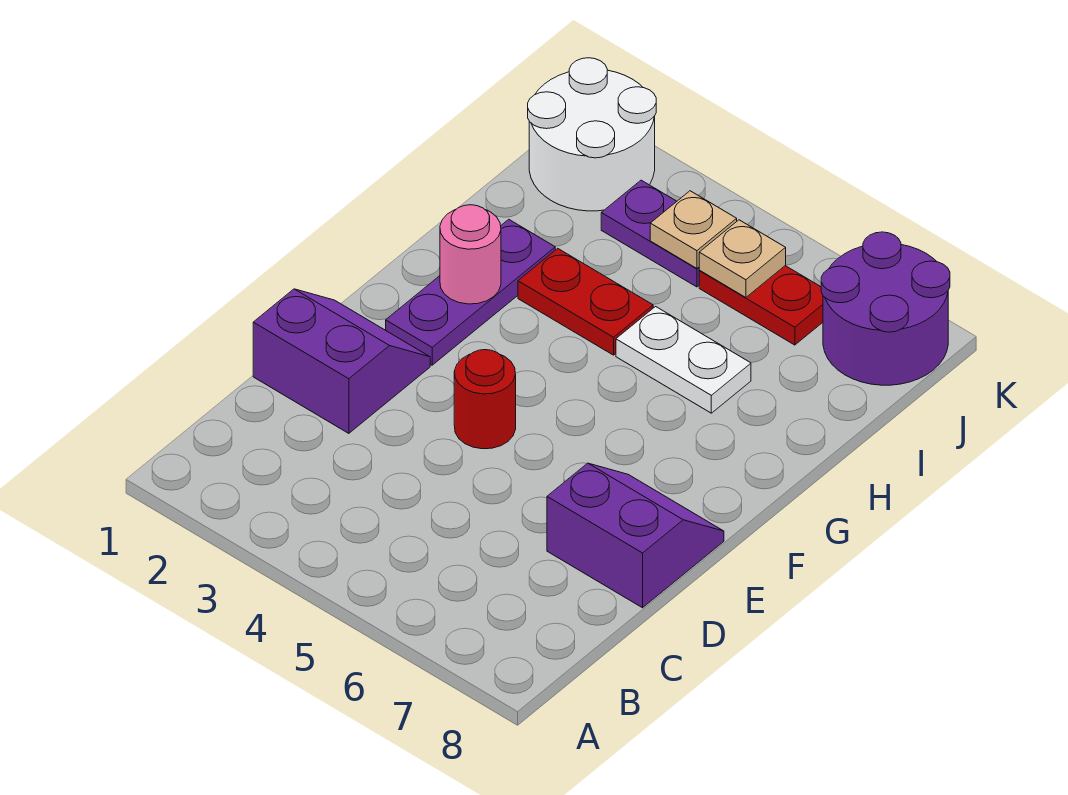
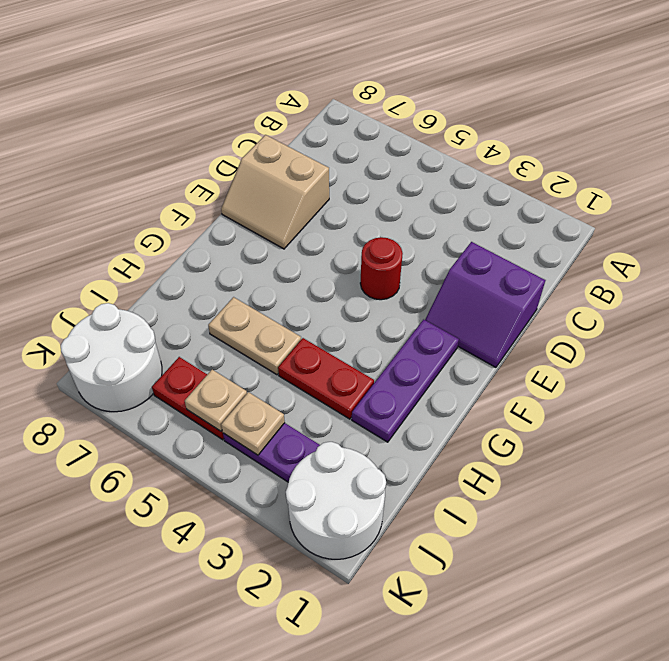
purple slope D7:E8 level 1 top D -> tan slope D7:E8 level 1 top D
pink round brick G2 level 2 -> none
white plate H5:H6 level 1 -> tan plate H5:H6 level 1
purple round brick J7:K8 level 1 -> white round brick J7:K8 level 1

